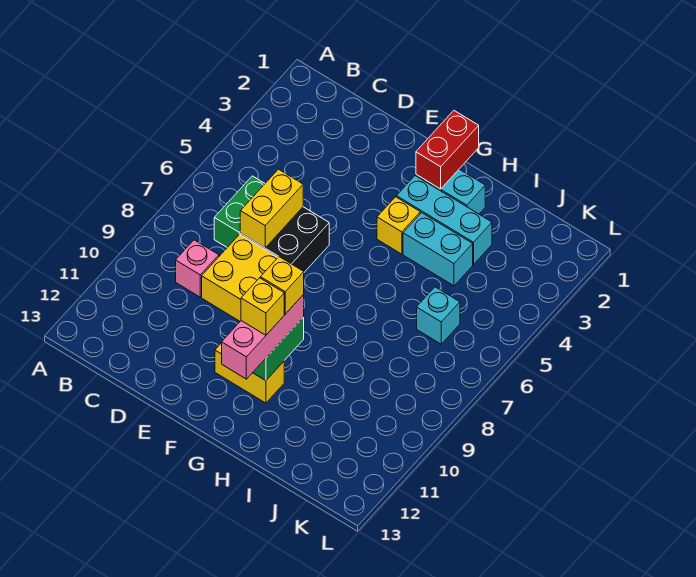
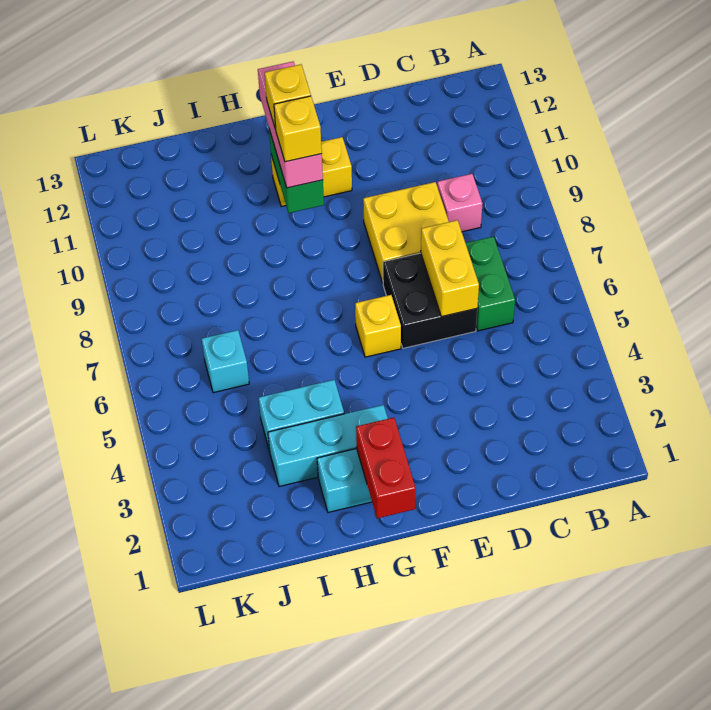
yellow brick G4 level 1 -> yellow brick F6 level 1

